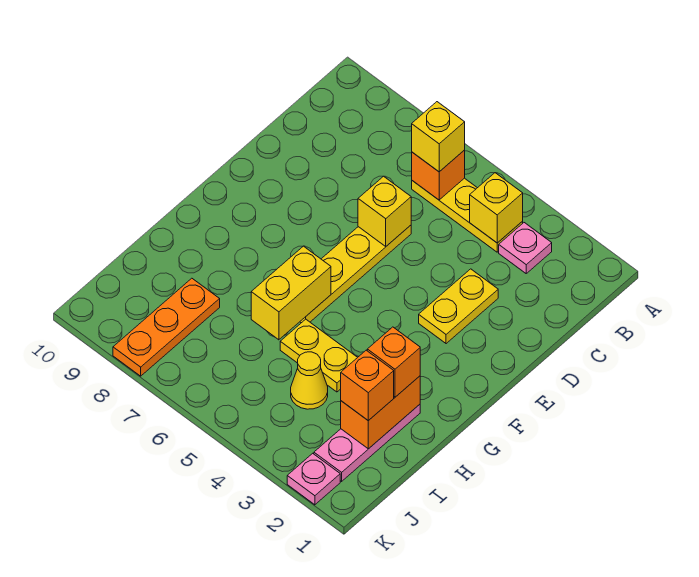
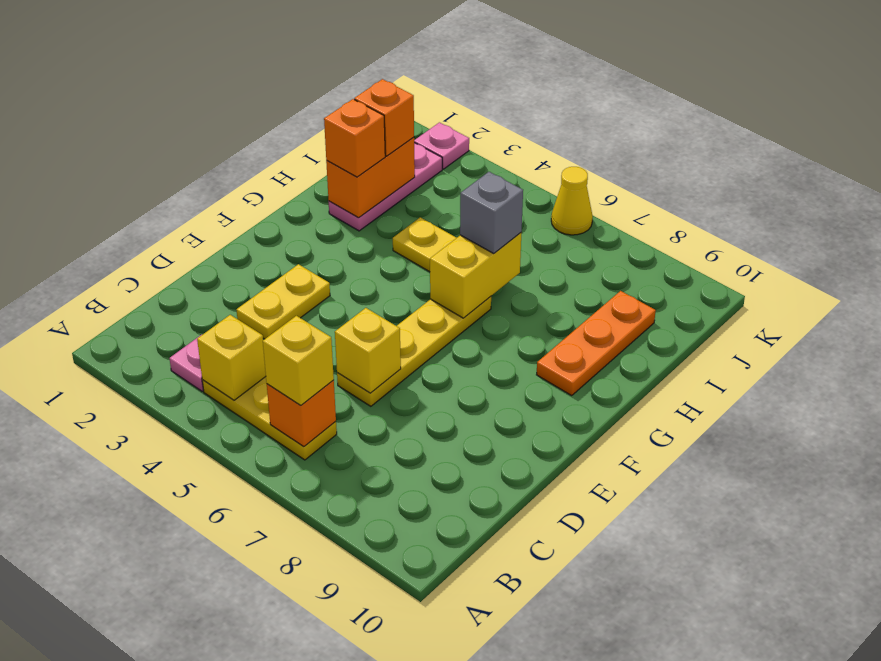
none -> grey brick H6 level 3
yellow cone I4 level 1 -> yellow cone K6 level 1
orange plate I8:K8 level 1 -> orange plate G9:I9 level 1

